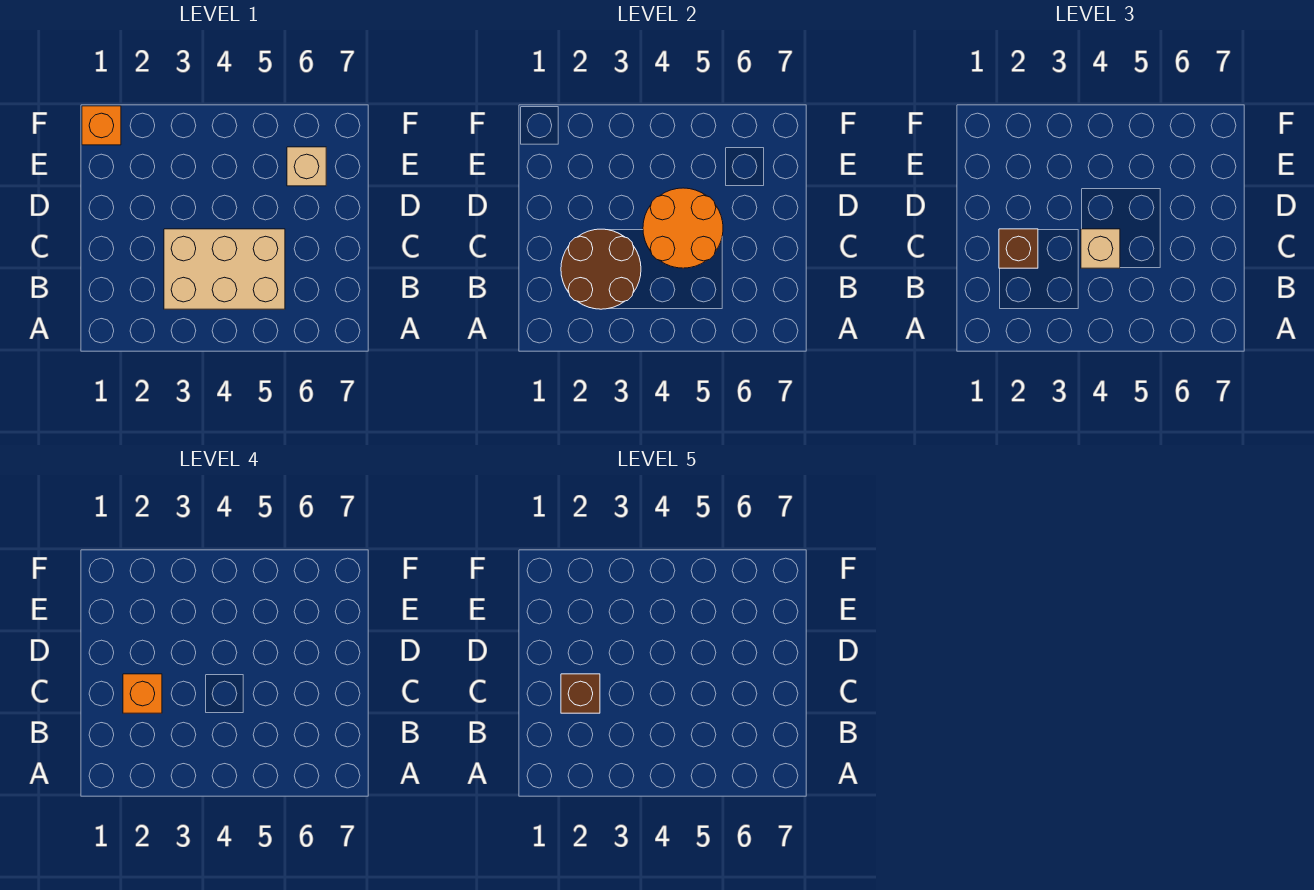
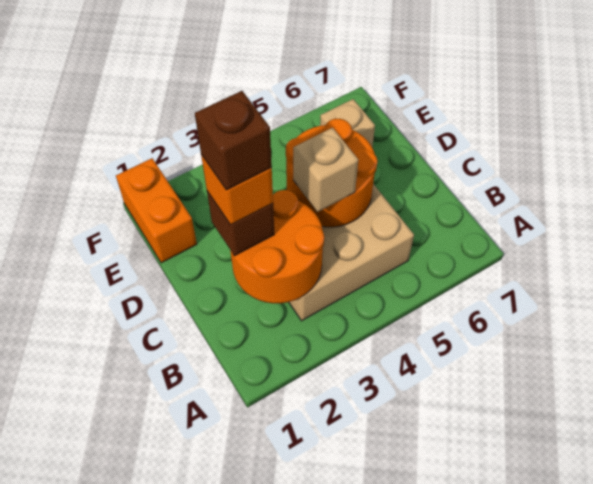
brown round brick B2:C3 level 2 -> orange round brick B2:C3 level 2
orange brick F1 level 1 -> orange brick E1:F1 level 1

